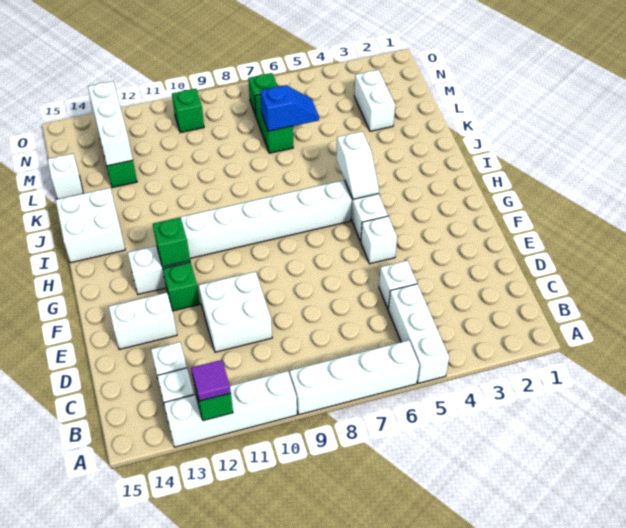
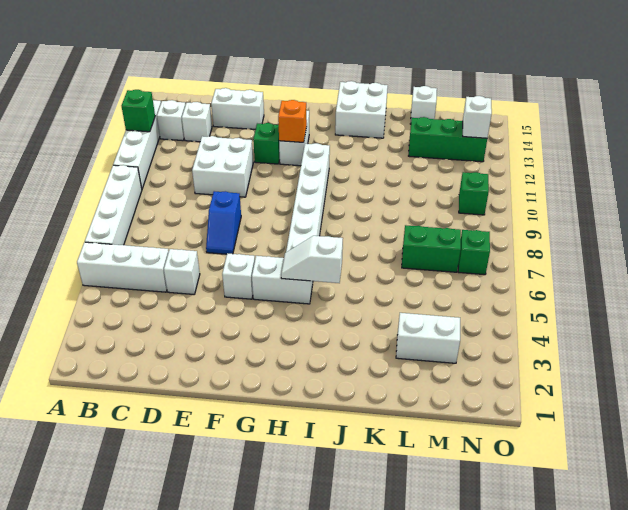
purple tile A12 level 3 -> none
white brick E13:E14 level 1 -> white brick D14:E14 level 1
green brick G12 level 2 -> orange brick G12 level 2
blue slope L6:L7 level 2 top 7 -> blue slope E7:E8 level 1 top 8
white brick L13:N13 level 2 -> white brick N13 level 2

